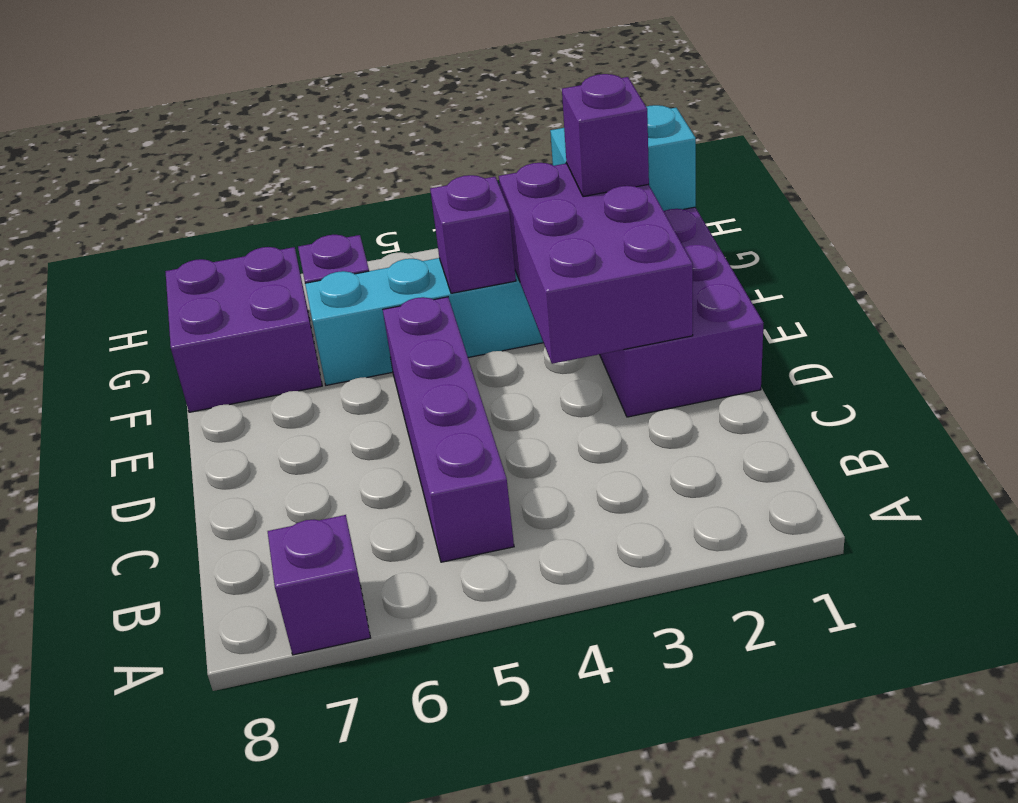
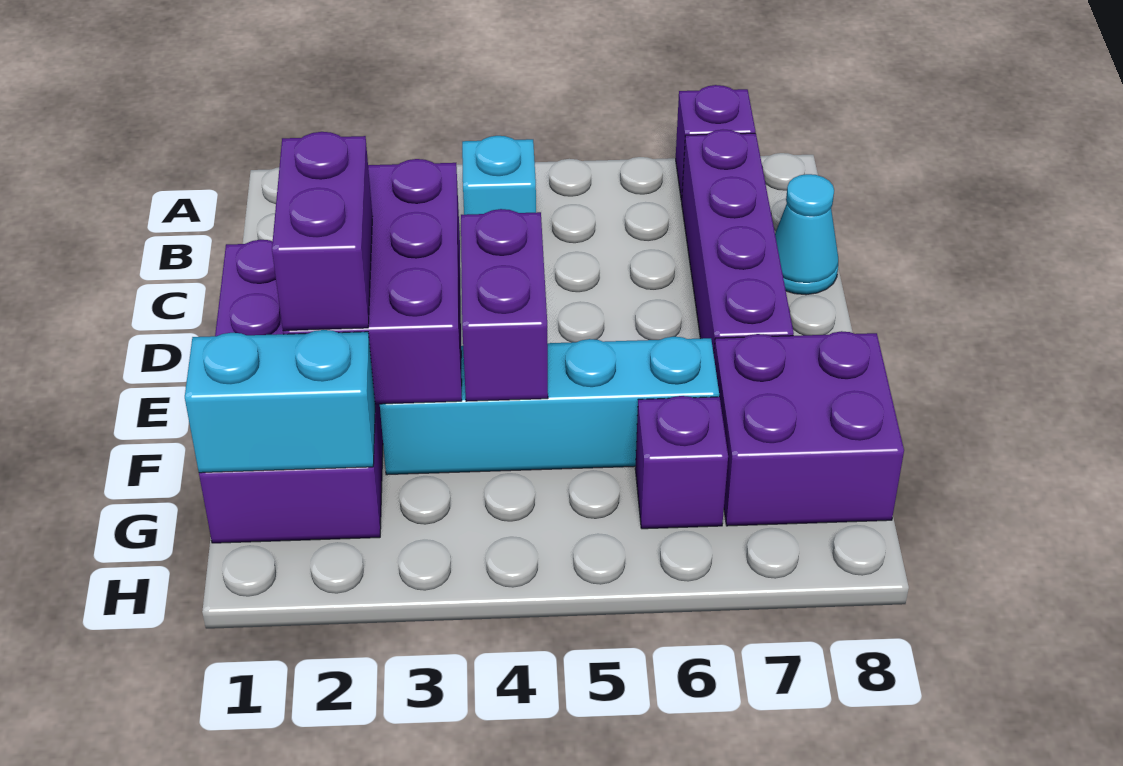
none -> cyan brick B4 level 1
purple brick B5:E5 level 1 -> purple brick B7:E7 level 1
none -> cyan cone C8 level 1
purple brick F2 level 3 -> purple brick E2:F2 level 3
purple brick F4 level 2 -> purple brick E4:F4 level 2

